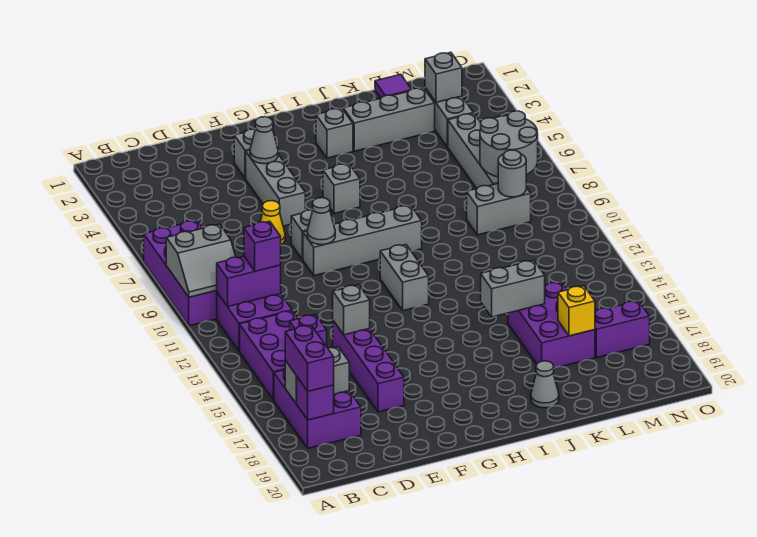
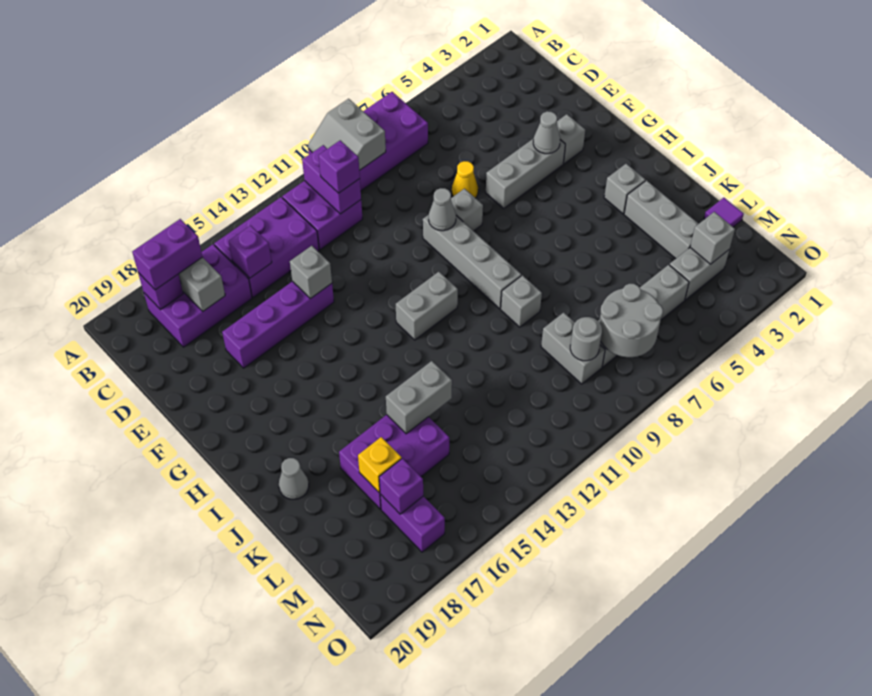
grey brick H6 level 1 -> grey brick J9 level 1
grey brick J15:K15 level 2 -> grey brick K14:K15 level 2
none -> purple brick M17 level 2

